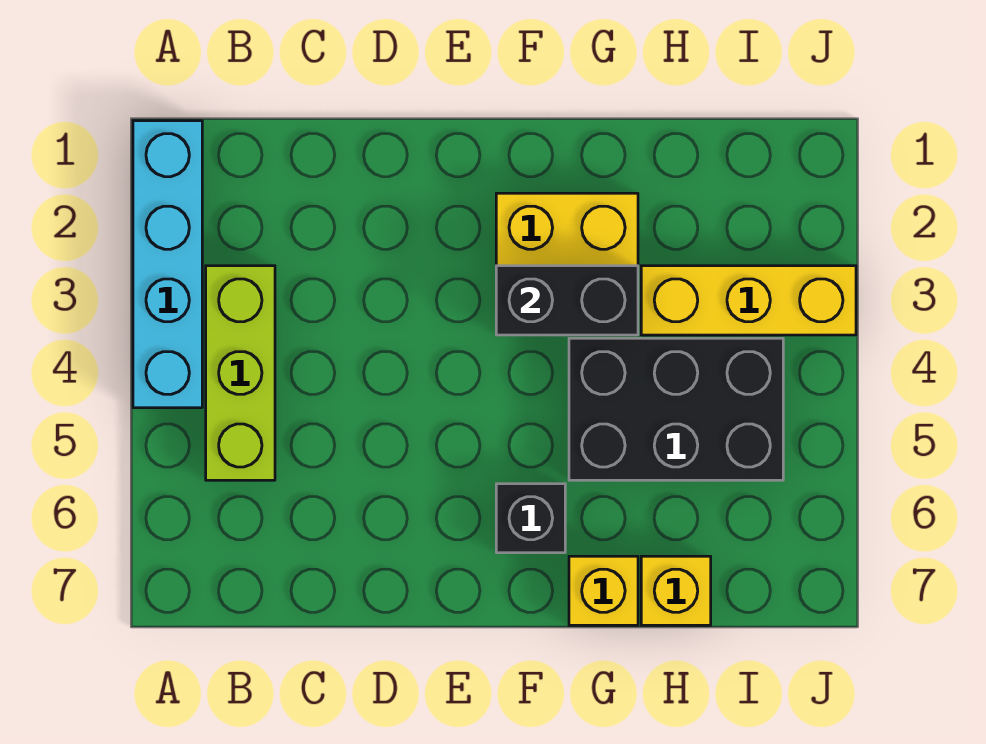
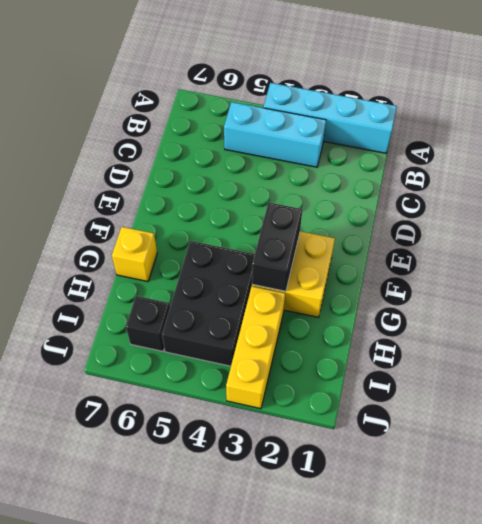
lime brick B3:B5 level 1 -> cyan brick B3:B5 level 1
black brick F6 level 1 -> black brick I6 level 1
yellow brick H7 level 1 -> none

